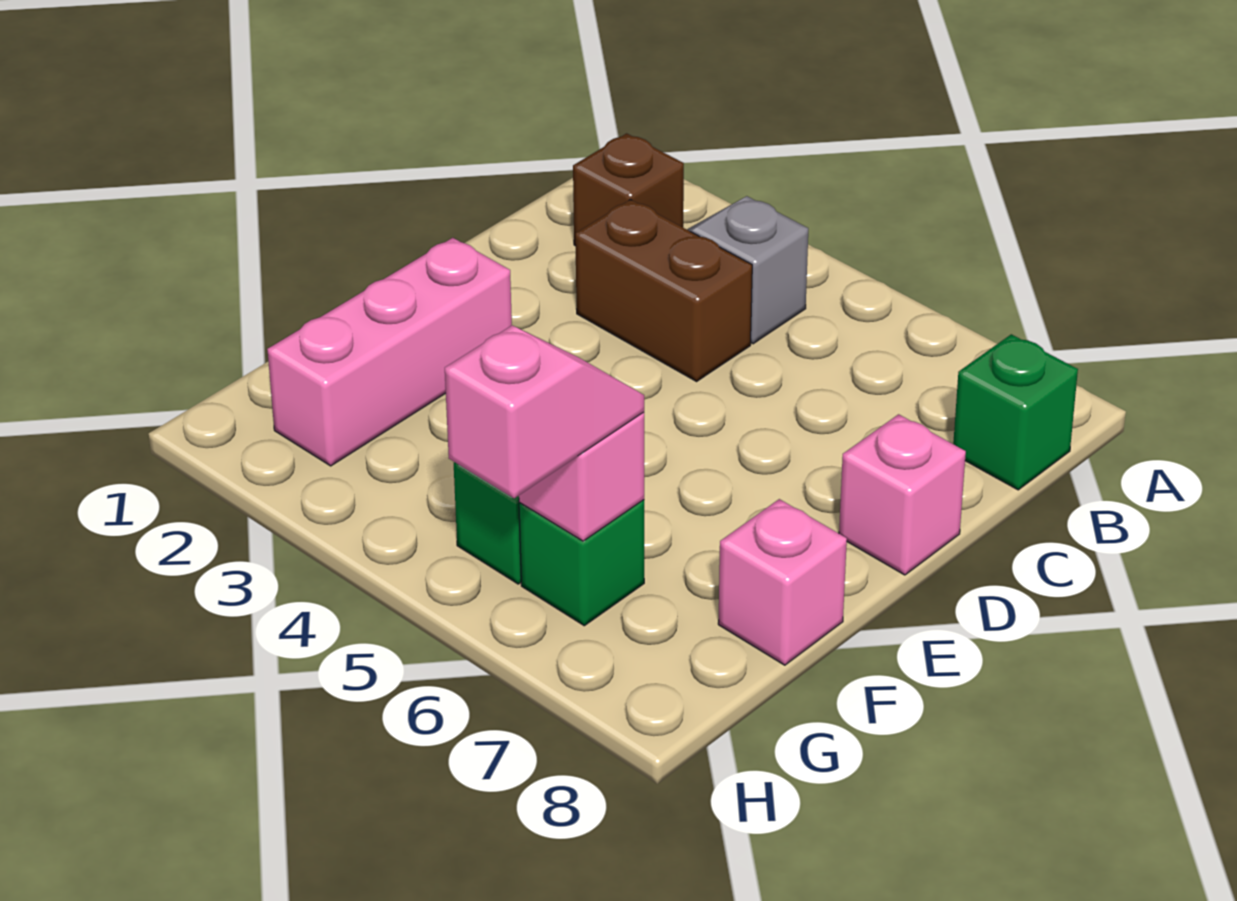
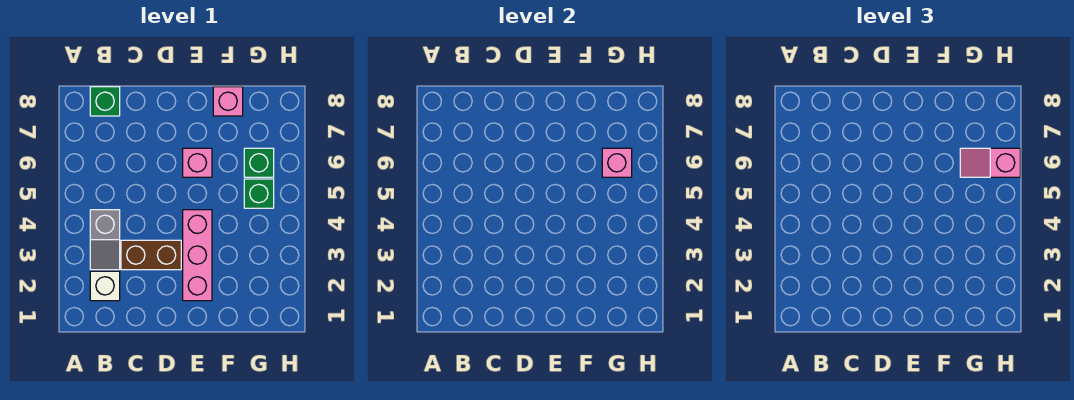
brown brick B2 level 1 -> white brick B2 level 1
brown brick C3:C4 level 1 -> brown brick C3:D3 level 1
pink brick D8 level 1 -> pink brick E6 level 1
pink brick E2:G2 level 1 -> pink brick E2:E4 level 1

